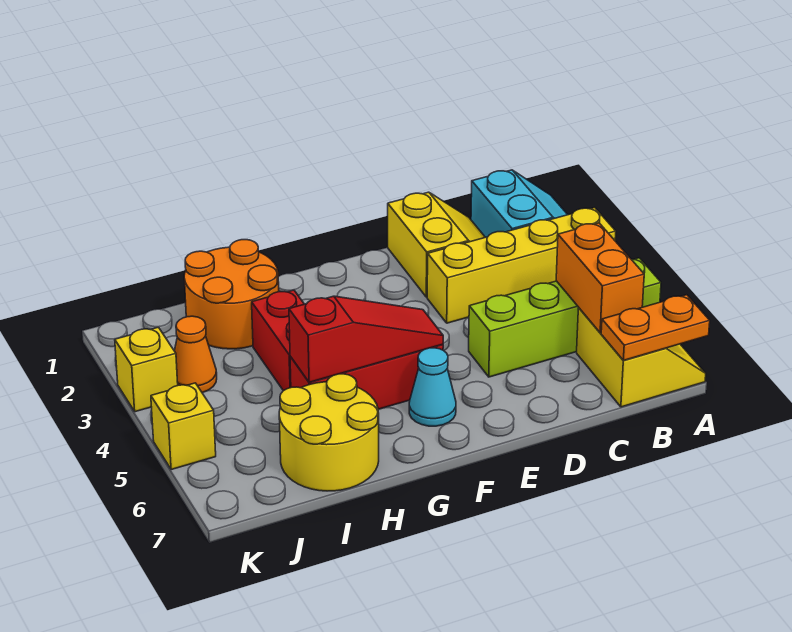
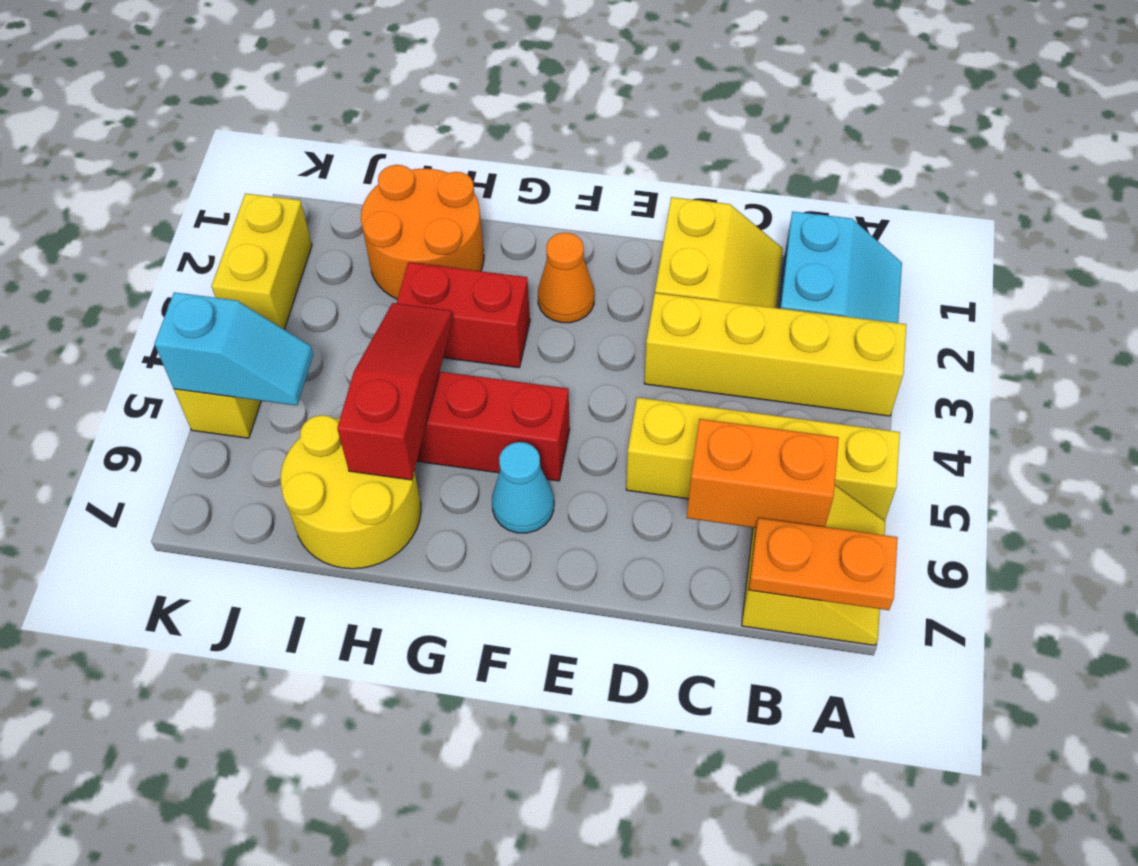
lime brick A5:D5 level 1 -> yellow brick A5:D5 level 1
orange brick B5:B6 level 2 -> orange brick B6:C6 level 2
red slope F5:H5 level 2 top H -> red slope H4:H6 level 2 top 6
red brick H3:H4 level 1 -> red brick G3:H3 level 1
orange cone J3 level 1 -> orange cone F2 level 1
none -> cyan slope J5:K5 level 2 top K
yellow brick K3 level 1 -> yellow brick K2:K3 level 1

